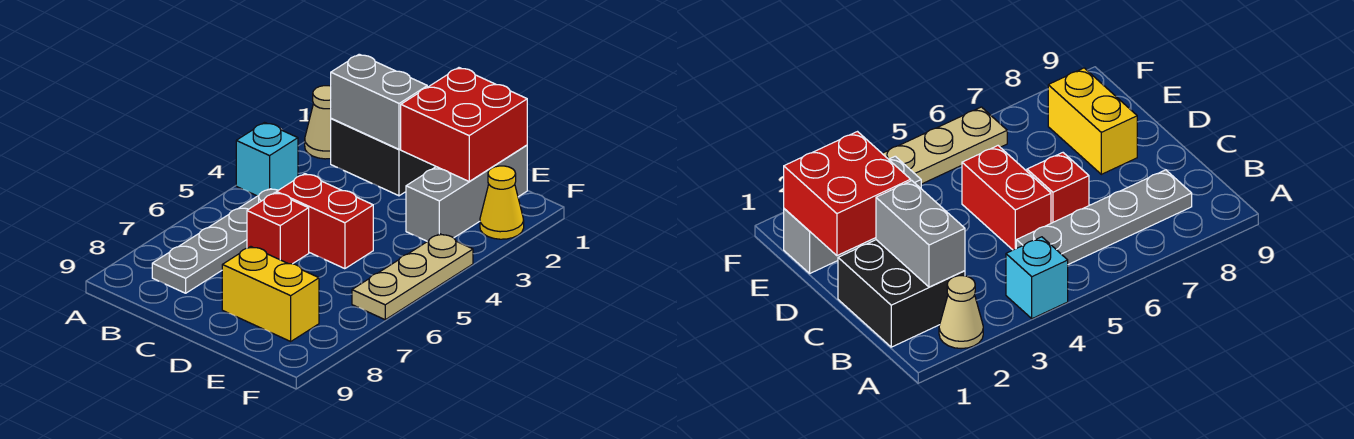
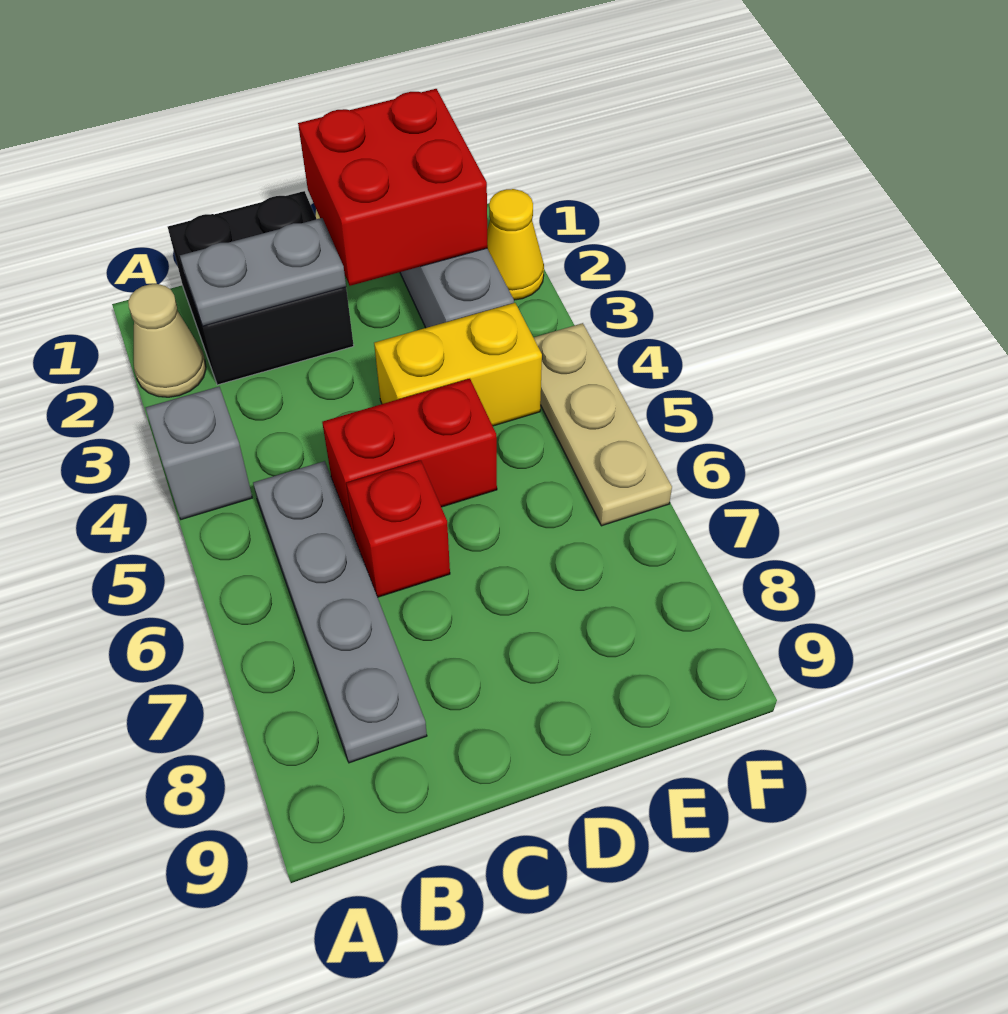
cyan brick A4 level 1 -> grey brick A4 level 1
grey brick B2:C2 level 2 -> grey plate B2:C2 level 2
yellow brick D8:E8 level 1 -> yellow brick D4:E4 level 1

